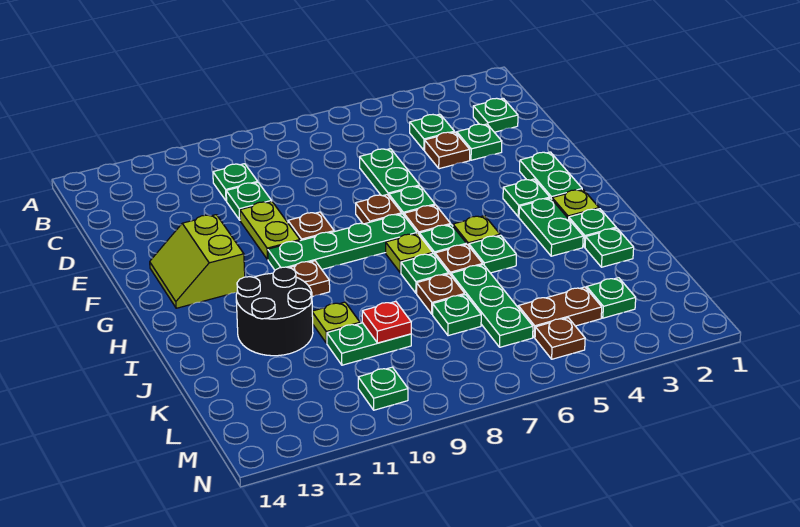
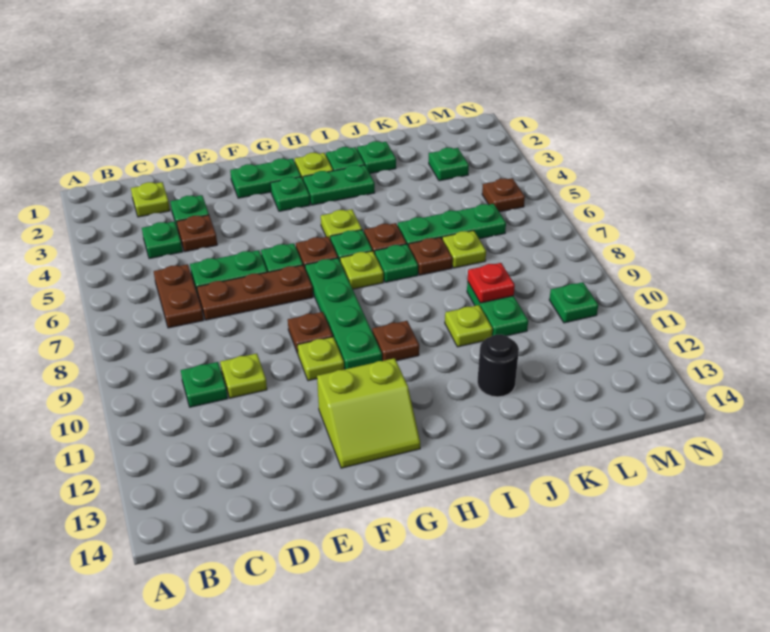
green plate C2 level 1 -> lime plate C2 level 1
green plate D10 level 1 -> lime plate D10 level 1
lime plate E10:F10 level 1 -> lime plate F10 level 1
brown plate F7 level 1 -> brown plate D7:F7 level 1
green plate I5 level 1 -> none
black round brick I11:J12 level 1 -> black round brick J12 level 1
green plate K7 level 1 -> lime plate K7 level 1
brown plate L4:L5 level 1 -> brown plate C6:C7 level 1

